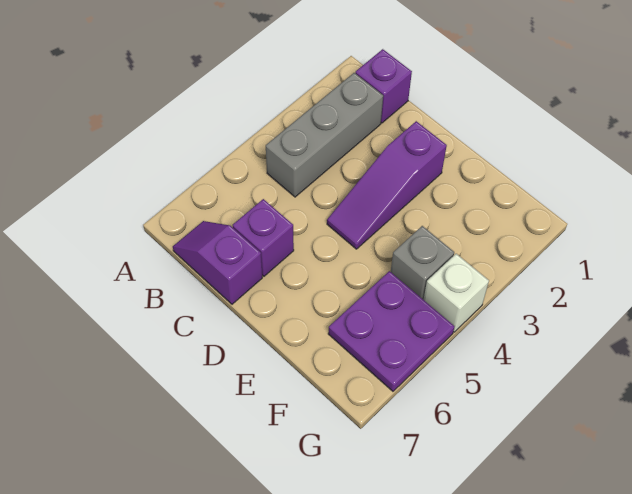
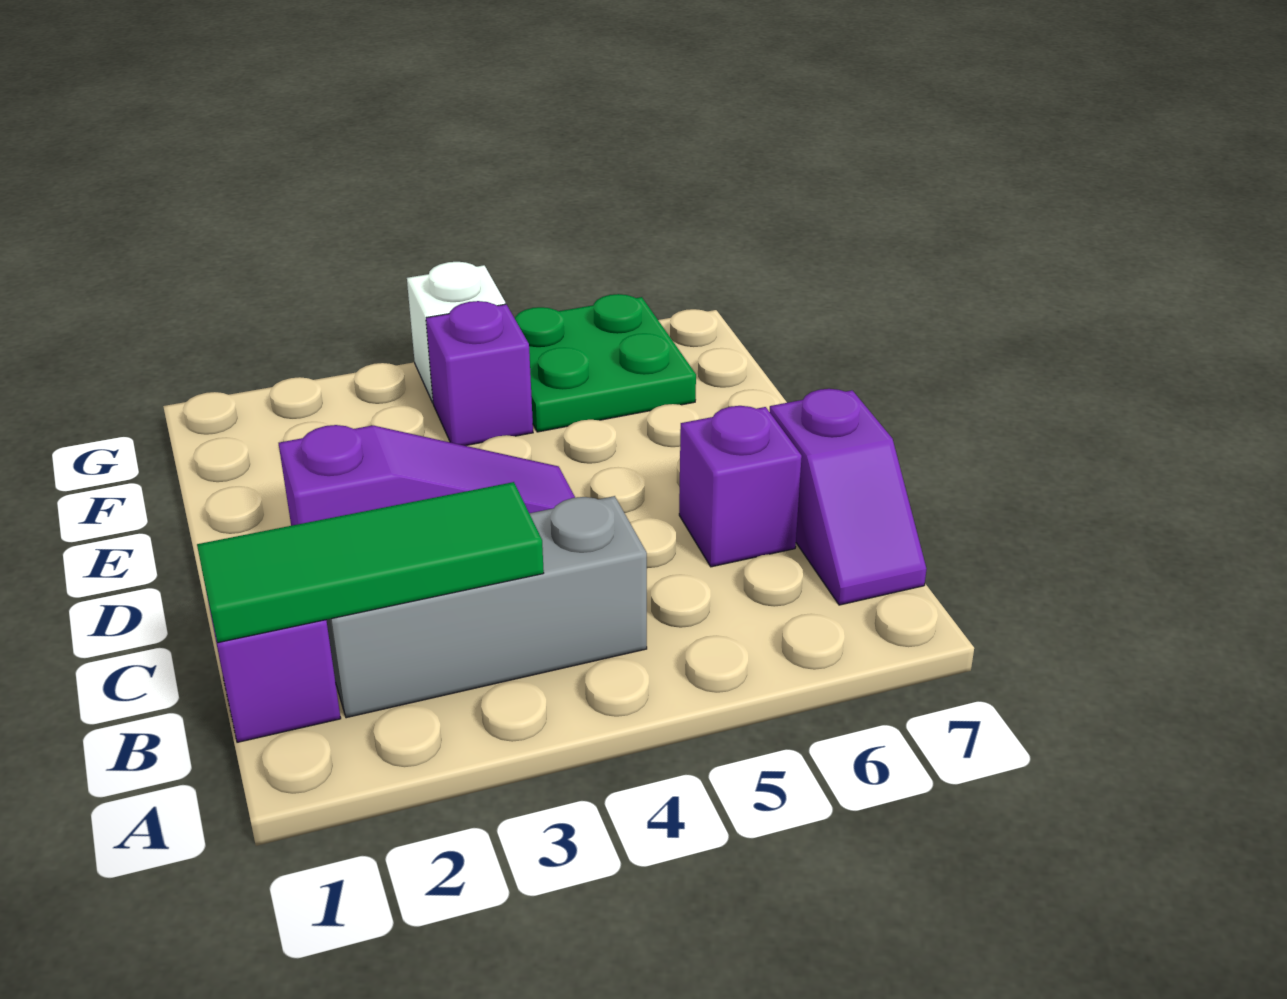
none -> green tile B1:B3 level 2
grey brick F4 level 1 -> purple brick F4 level 1
purple plate F5:G6 level 1 -> green plate F5:G6 level 1

